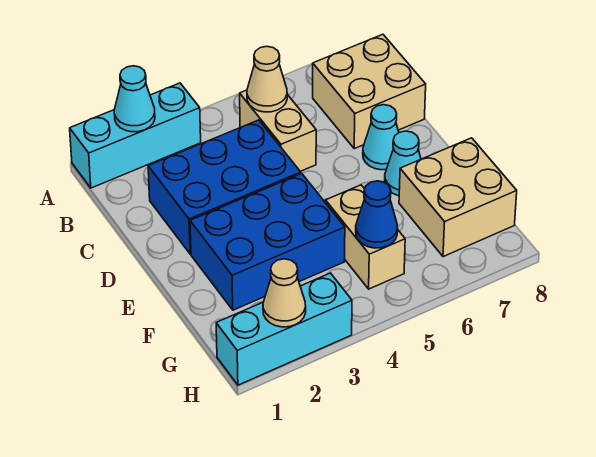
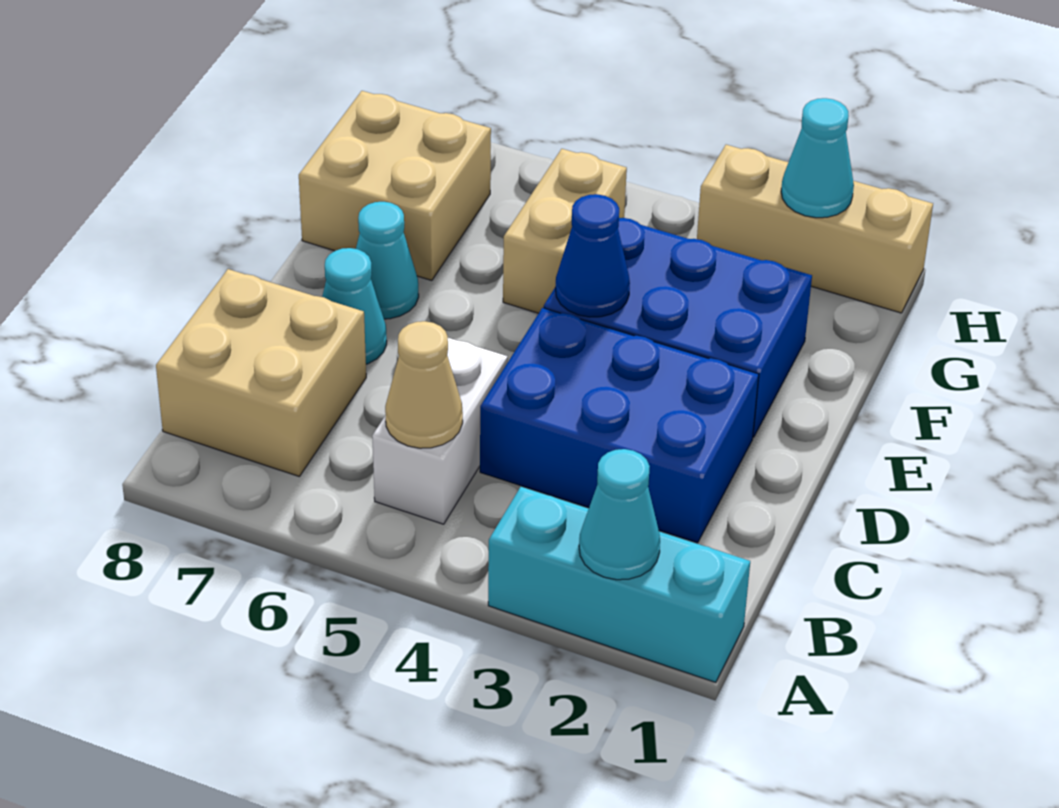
tan brick B5:C5 level 1 -> white brick B5:C5 level 1
blue cone G5 level 2 -> blue cone E4 level 2
cyan brick H1:H3 level 1 -> tan brick H1:H3 level 1
tan cone H2 level 2 -> cyan cone H2 level 2

